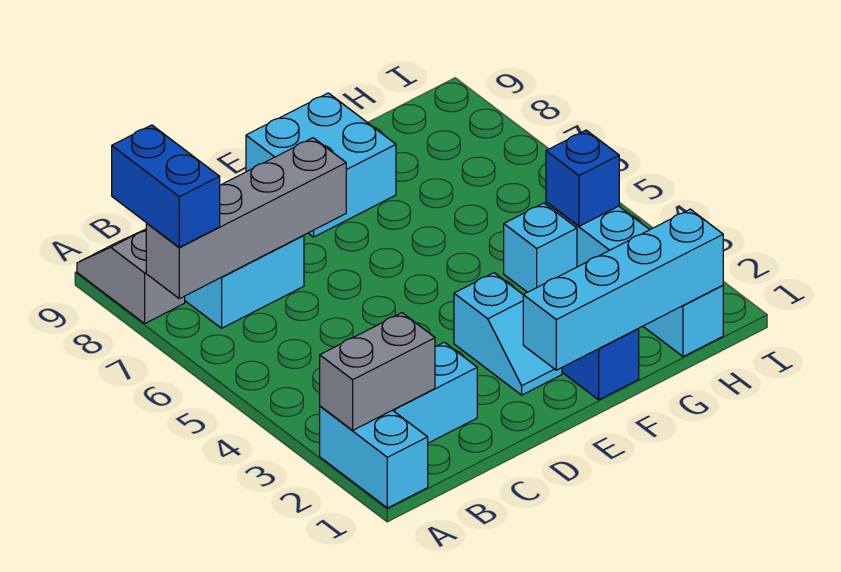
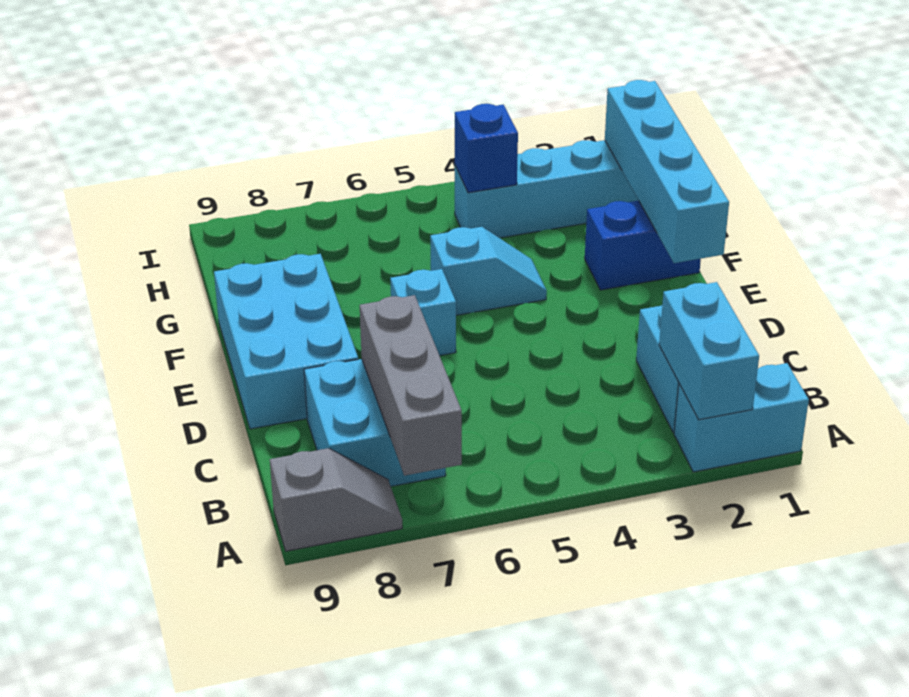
grey brick A2:B2 level 2 -> cyan brick A2:B2 level 2
grey brick A7:D7 level 2 -> grey brick A7:C7 level 2
blue brick A7:A8 level 3 -> none
grey slope A8:A9 level 1 top 8 -> grey slope A8:A9 level 1 top 9
cyan slope E2:E3 level 1 top 3 -> cyan slope F4:F5 level 1 top 5
cyan brick E8:F9 level 1 -> cyan brick D8:F9 level 1
cyan brick G4 level 1 -> cyan brick E6 level 1

